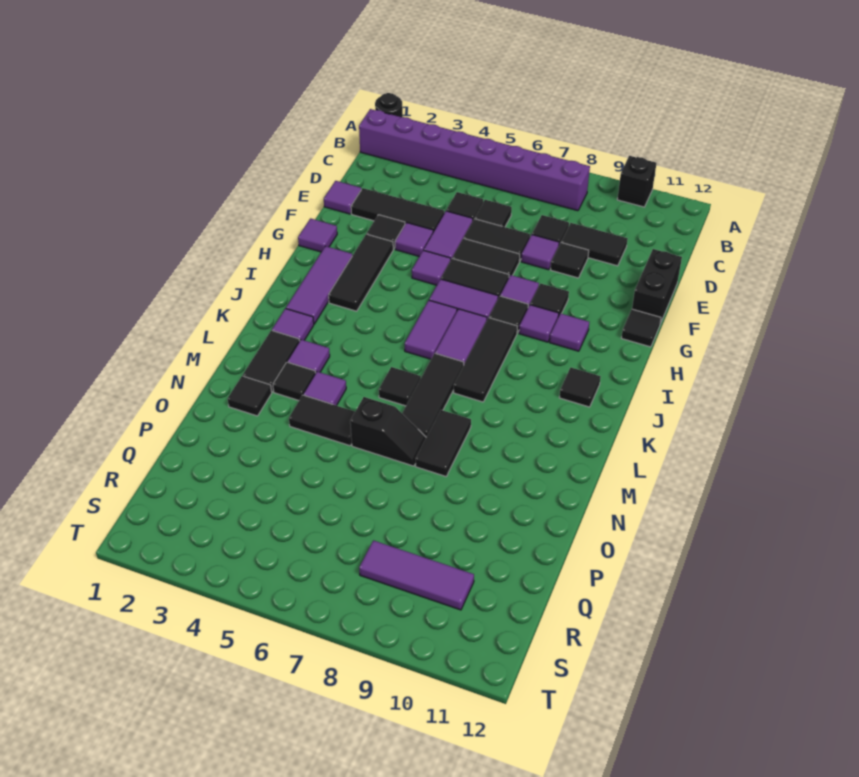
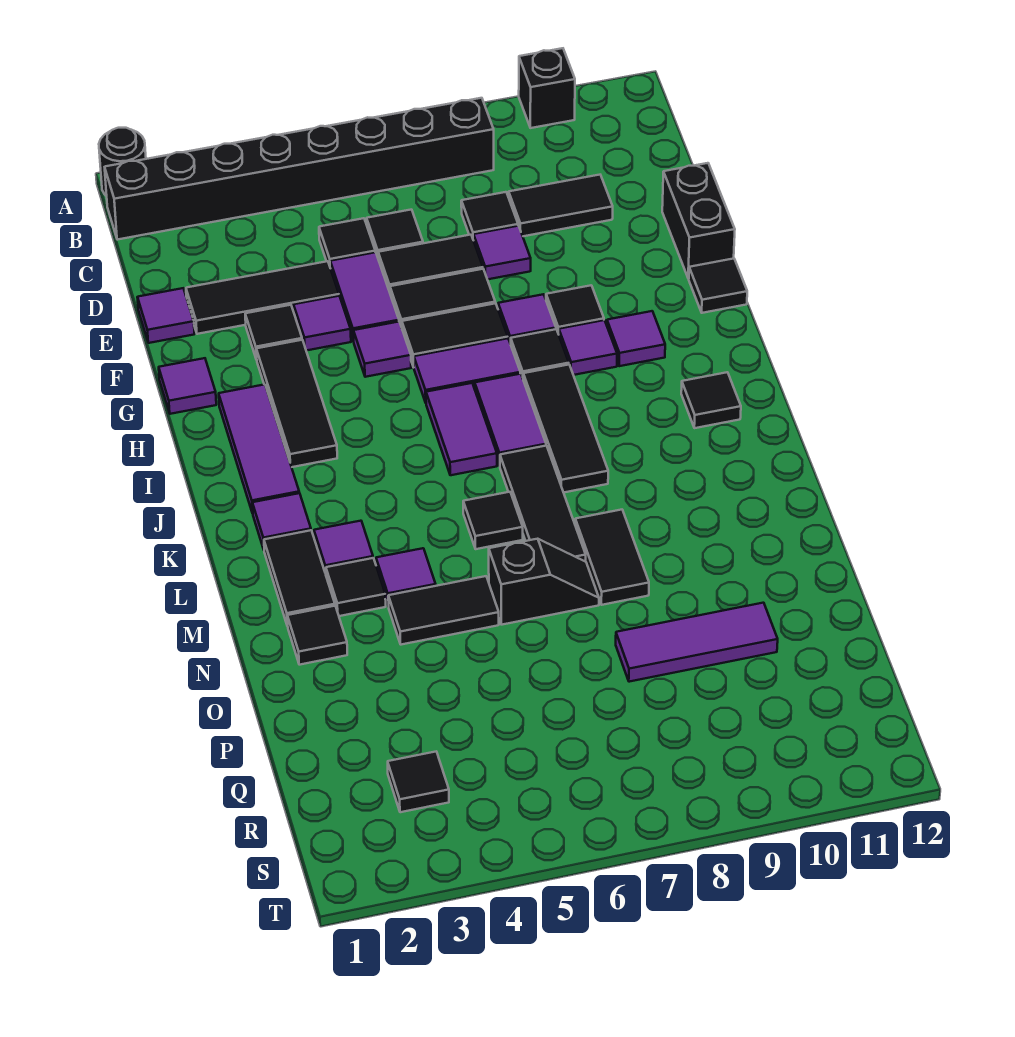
purple brick B1:B8 level 1 -> black brick B1:B8 level 1
black tile E9 level 1 -> black tile R3 level 1
purple tile R8:R10 level 1 -> purple tile P8:P10 level 1

